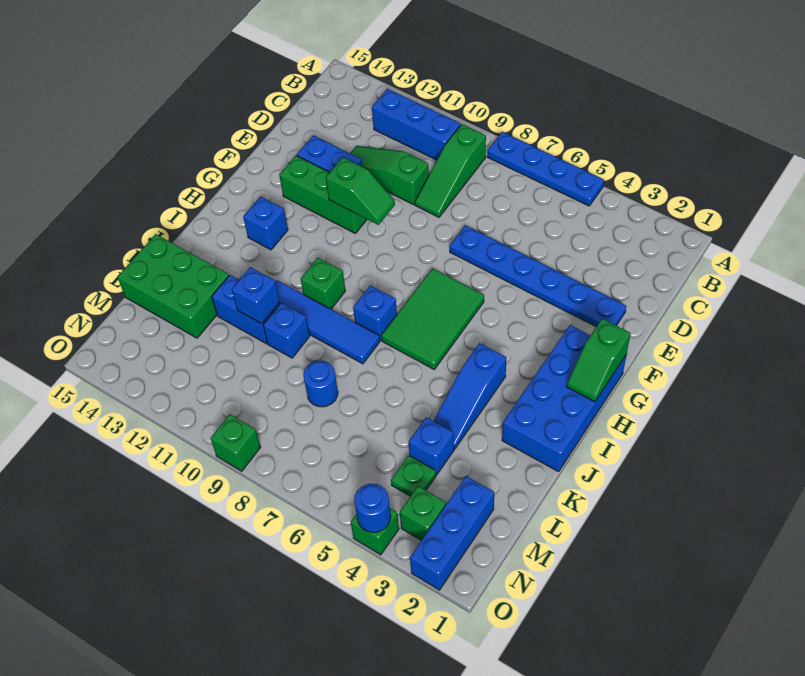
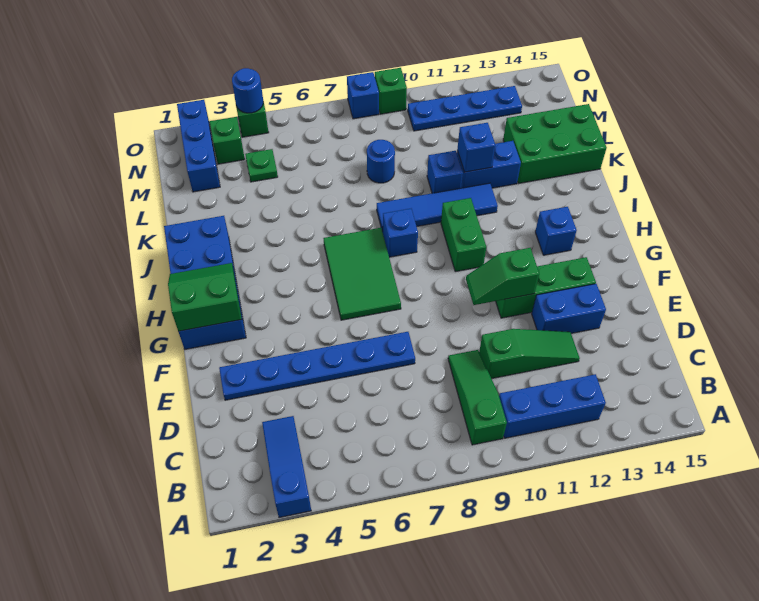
blue plate A5:A8 level 1 -> blue plate N10:N13 level 1
green slope G1:H1 level 2 top G -> green slope G1:H2 level 2 top G
blue slope I4:K4 level 1 top I -> blue slope A3:C3 level 1 top A
green brick I10 level 1 -> green brick H10:I10 level 1
blue brick L4 level 1 -> blue brick O8 level 1

